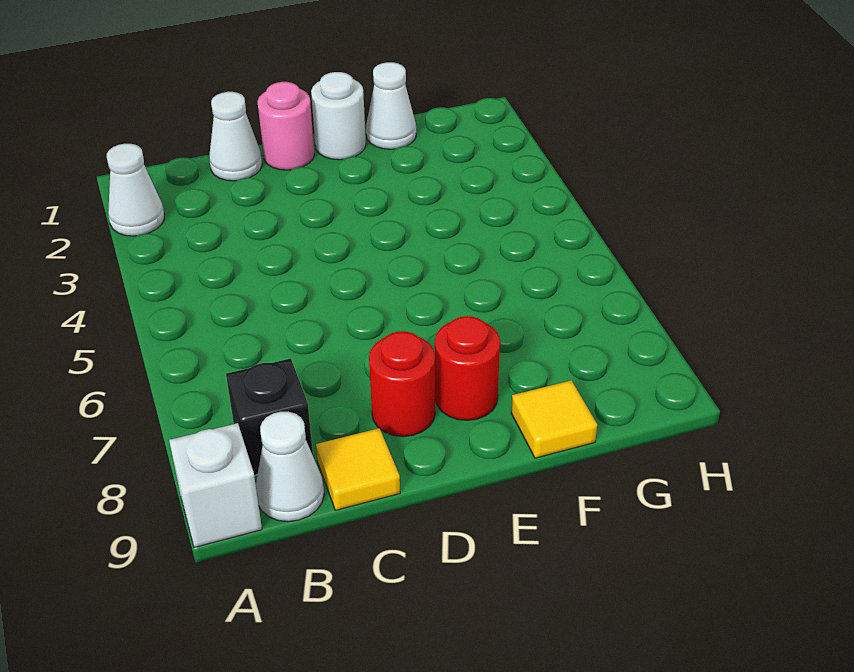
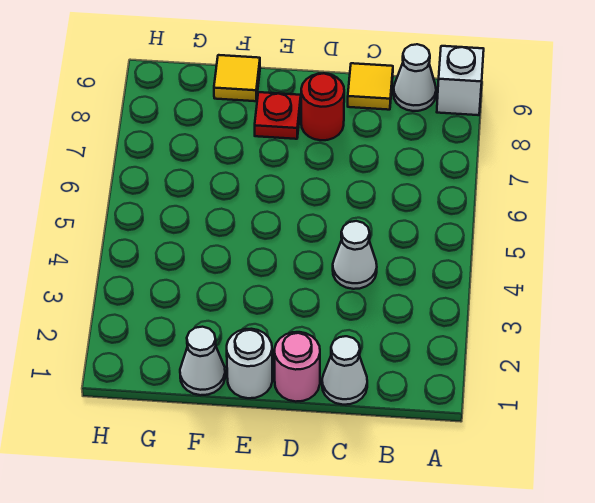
white cone A2 level 1 -> white cone C4 level 1
black brick B8 level 1 -> none
red round brick E8 level 1 -> red plate E8 level 1

